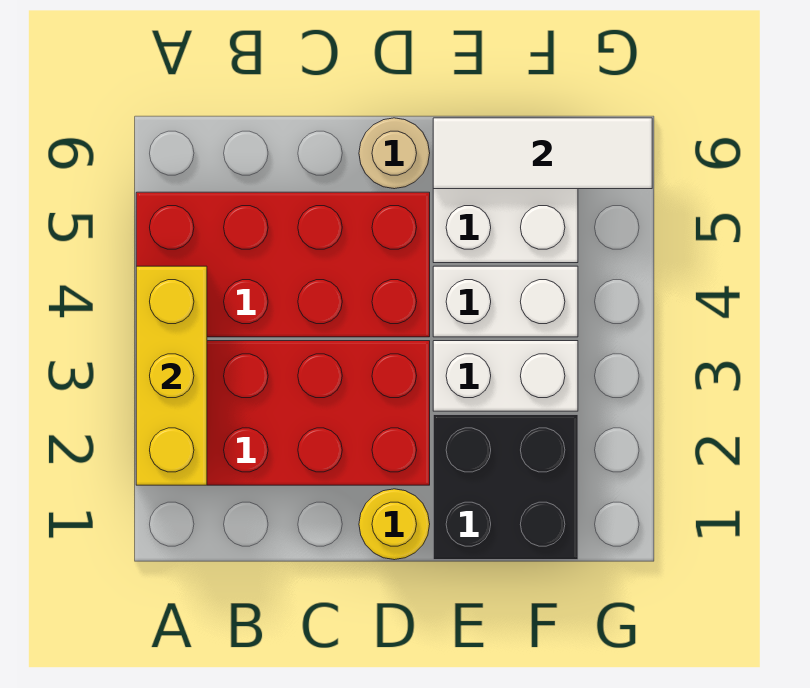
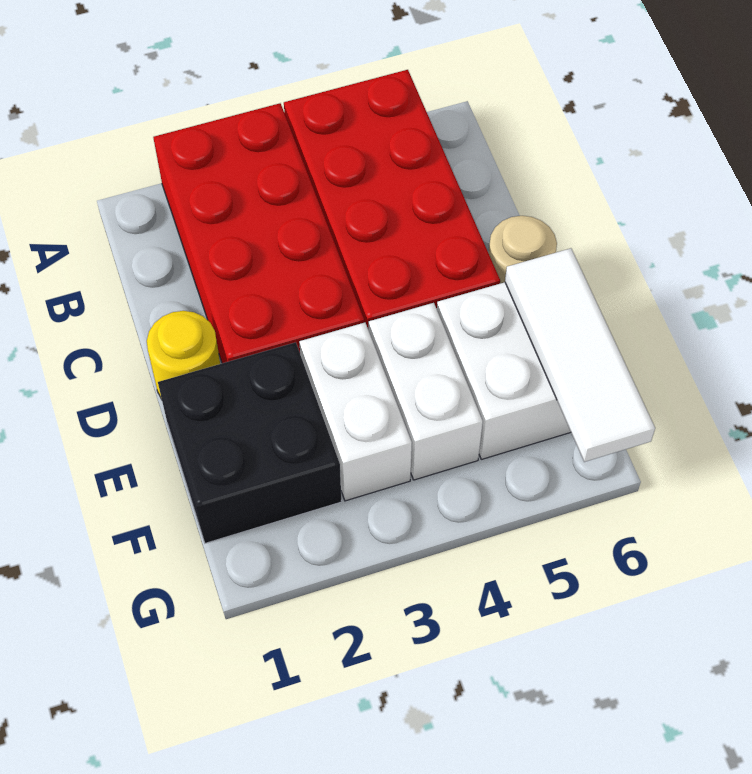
yellow brick A2:A4 level 2 -> none

